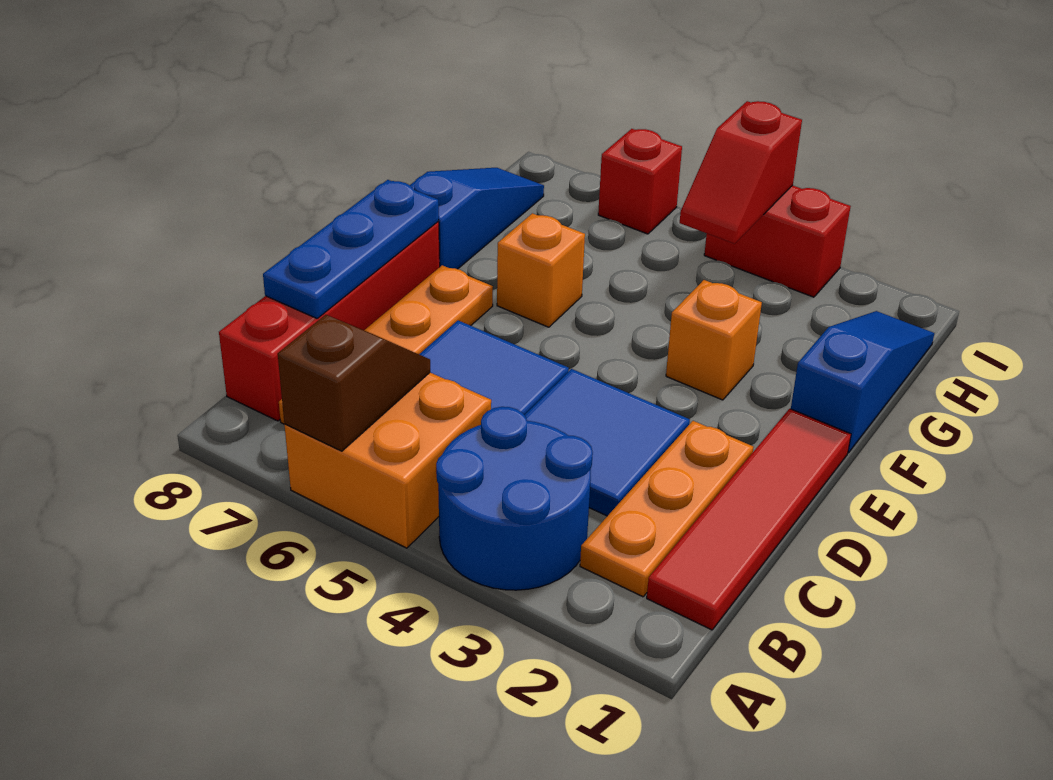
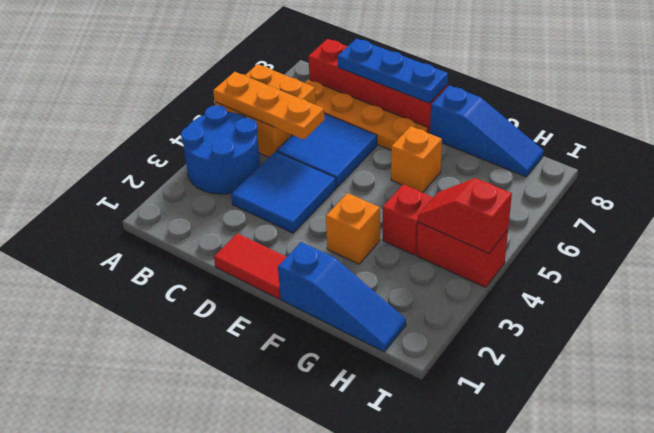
brown slope A6:B6 level 2 top A -> none
red tile B1:E1 level 1 -> red tile D1:E1 level 1
orange plate B2:D2 level 1 -> orange plate A5:C5 level 2
red brick I3:I4 level 1 -> red brick H4:I4 level 1
red brick I6 level 1 -> red brick G4 level 1

